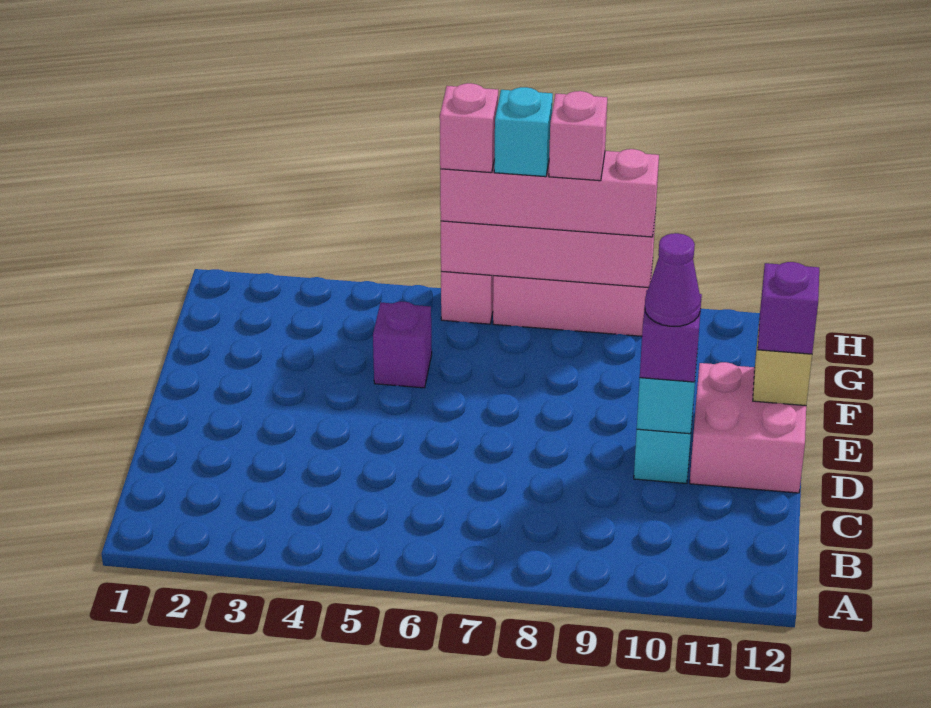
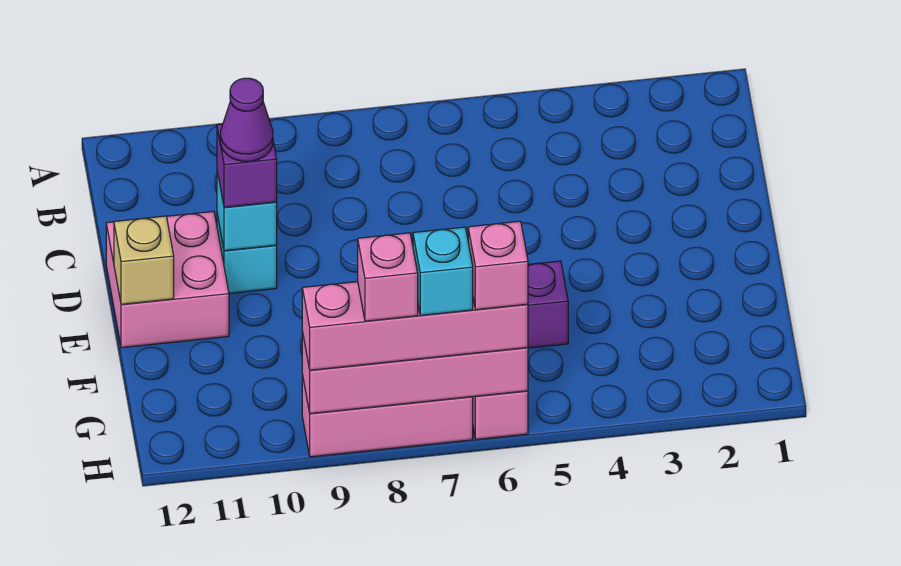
purple brick E12 level 3 -> none

